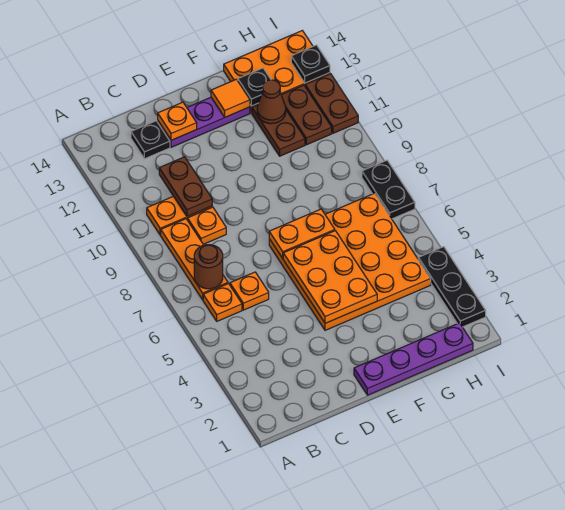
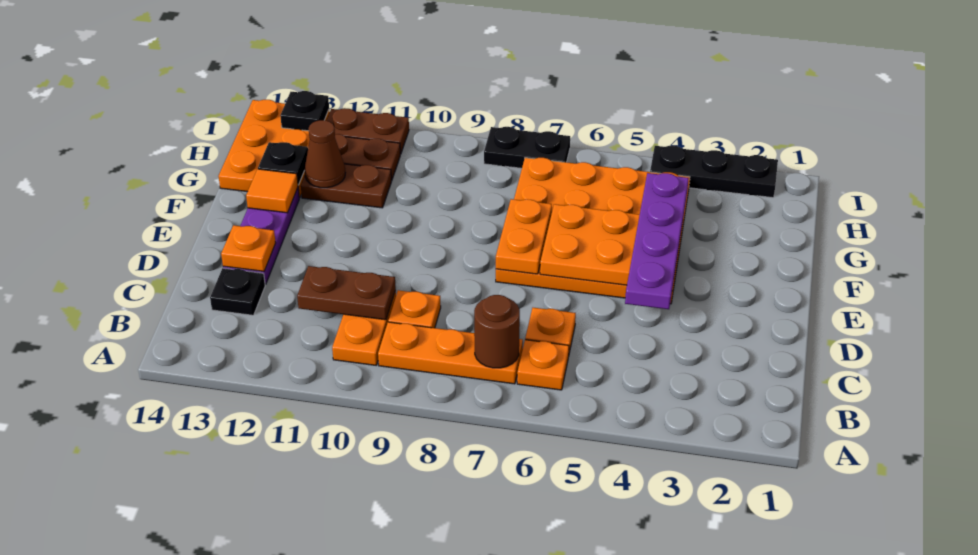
purple plate E1:H1 level 1 -> purple plate D4:G4 level 3

